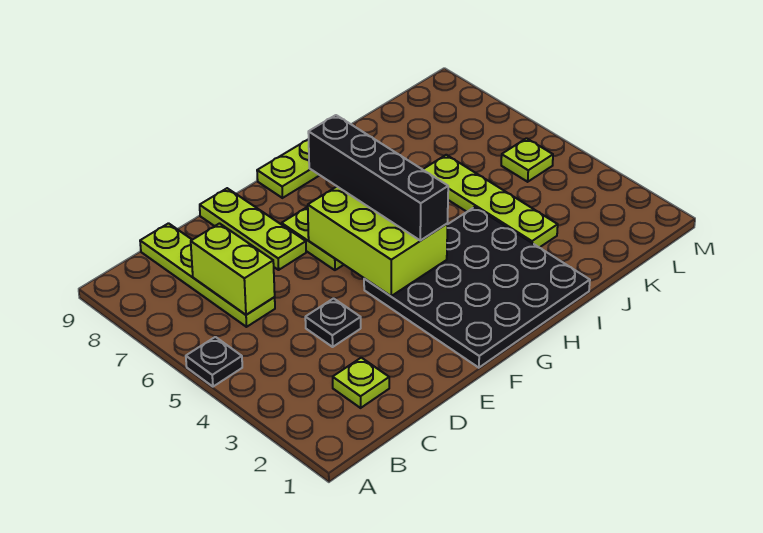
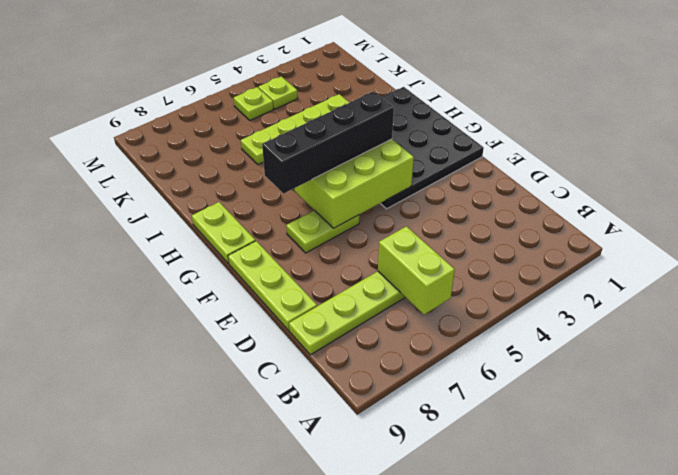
black plate A5 level 1 -> none
lime plate C2 level 1 -> lime plate L4 level 1
lime brick C6:C7 level 2 -> lime brick B6:C6 level 2
black plate D4 level 1 -> none
lime plate E7:E9 level 1 -> lime plate D9:F9 level 1

